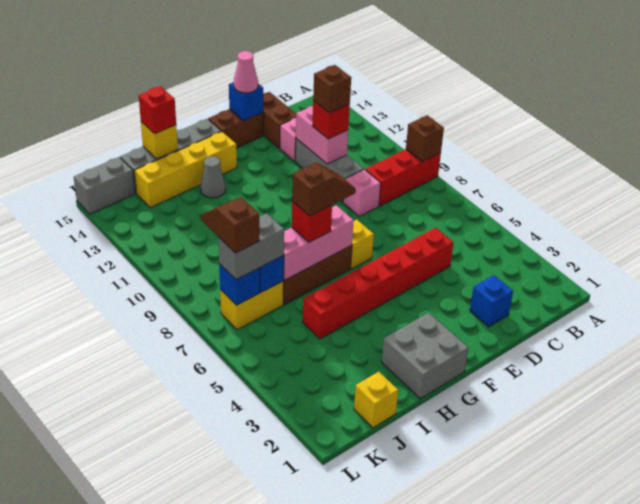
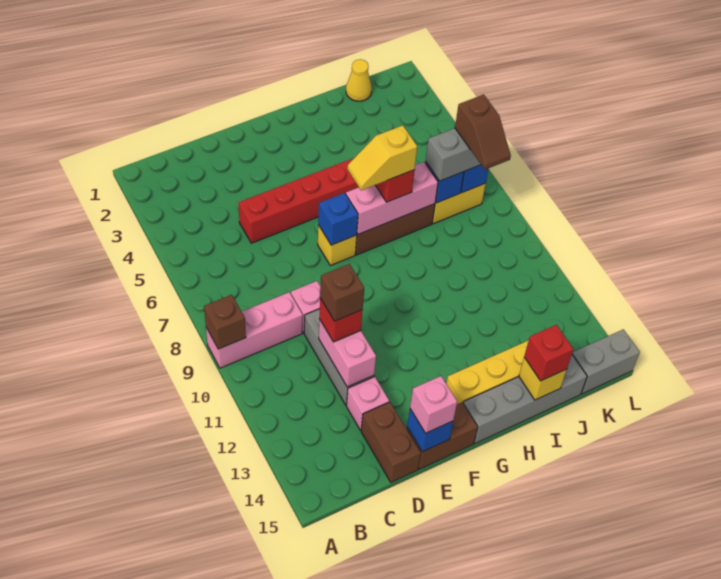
red brick A9:C9 level 1 -> pink brick A9:C9 level 1
blue brick D2 level 1 -> blue brick F7 level 2
pink cone E15 level 3 -> pink brick E15 level 3
grey brick G1:H2 level 1 -> none
brown slope G7:H7 level 4 top H -> yellow slope G7:H7 level 4 top H
grey cone H13 level 1 -> none
yellow brick J1 level 1 -> yellow cone J1 level 1

